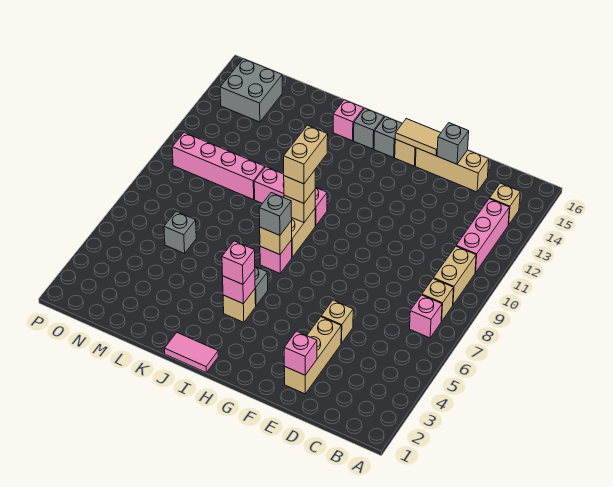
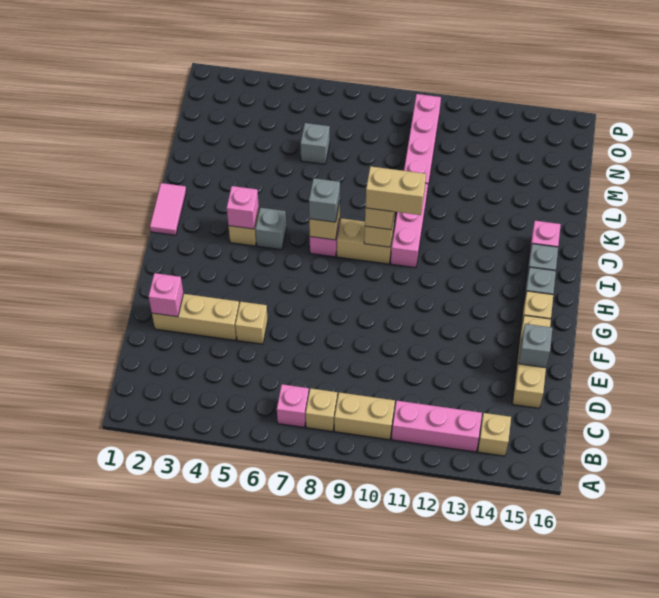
tan tile F15:G15 level 2 -> none
pink brick I4 level 3 -> none
grey brick N14:O15 level 1 -> none

